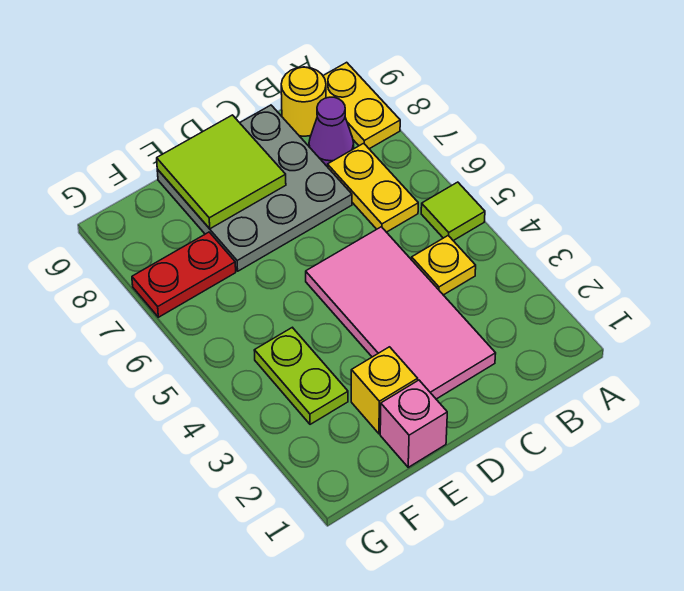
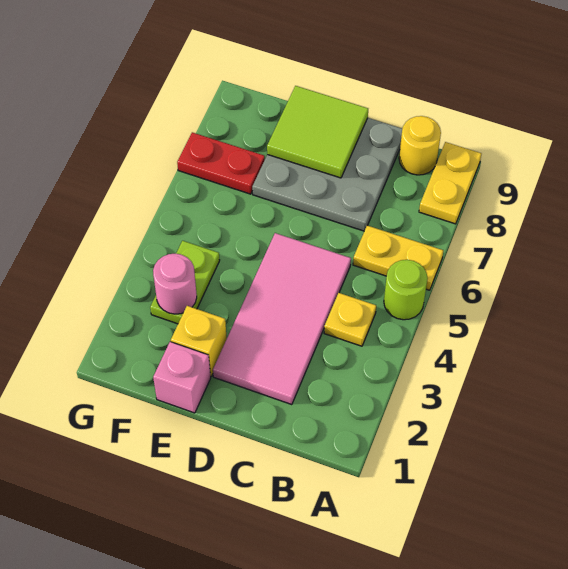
lime tile A5 level 1 -> lime round brick A5 level 1
yellow plate B6:B7 level 1 -> yellow plate A6:B6 level 1
purple cone B8 level 1 -> none
none -> pink round brick F3 level 2

